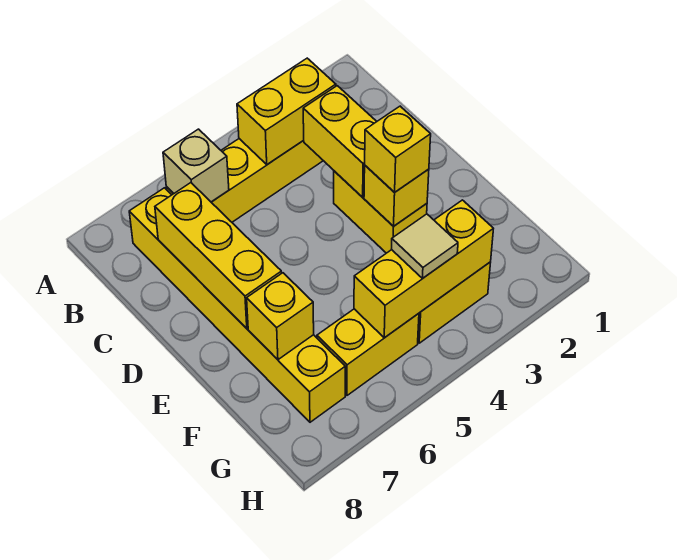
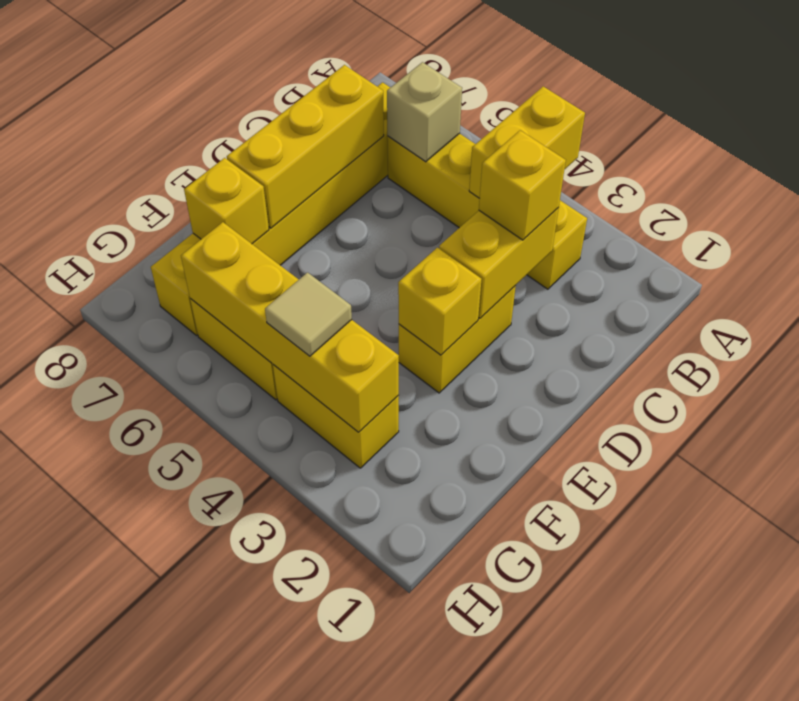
yellow brick B3:B4 level 2 -> yellow brick A4:B4 level 2
yellow brick E3 level 3 -> yellow brick C3 level 3
yellow brick G3:G5 level 2 -> yellow brick G3:G6 level 2

